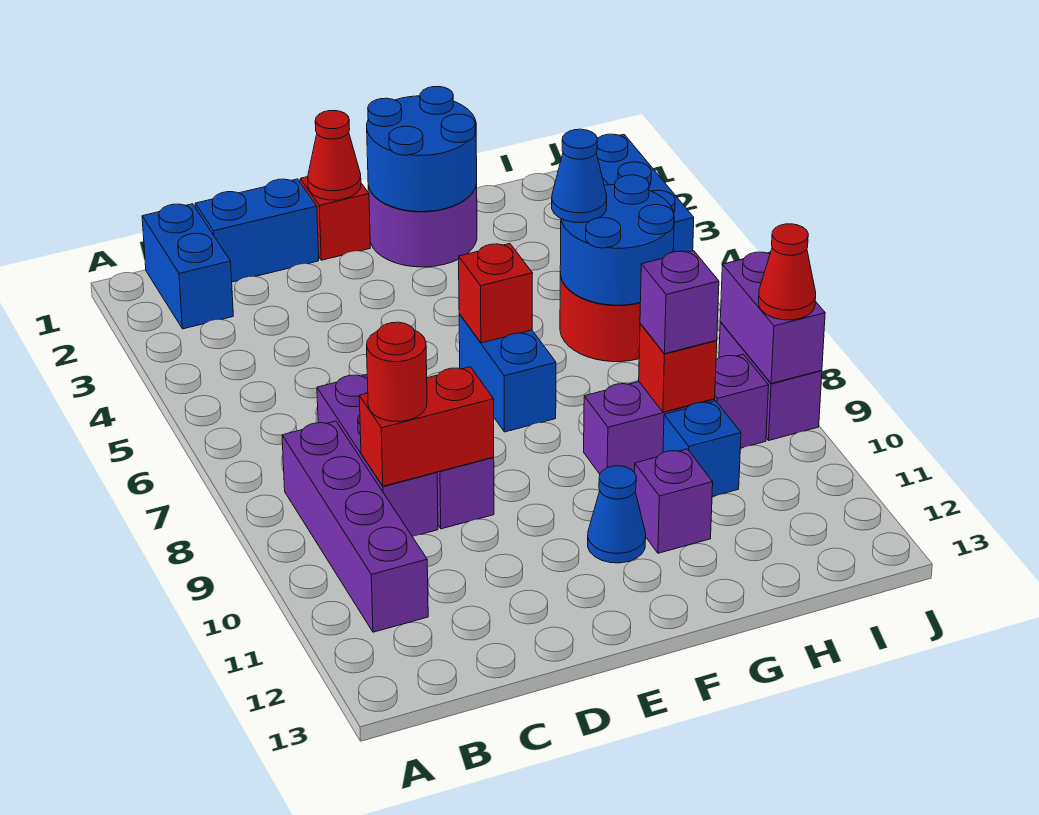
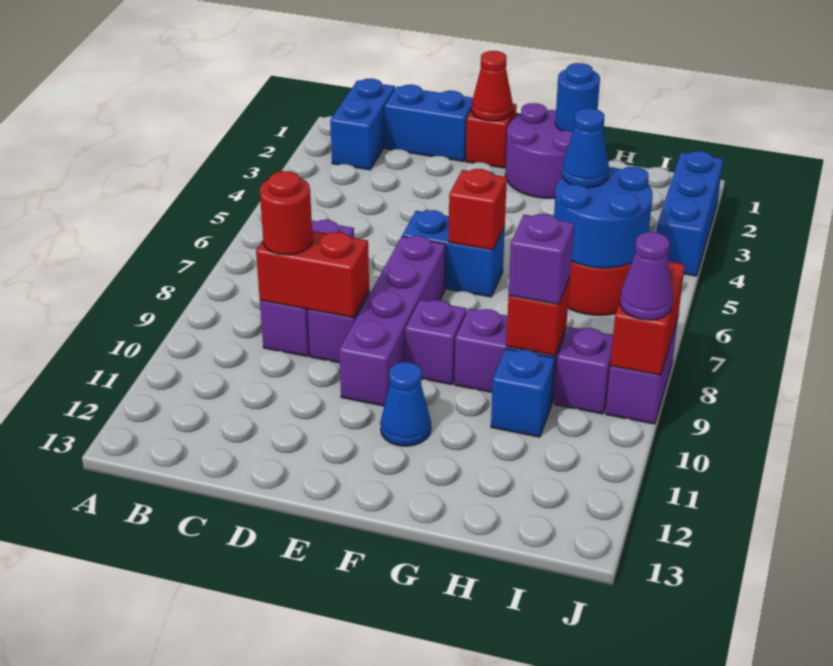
purple brick B8:B11 level 1 -> purple brick E7:E10 level 1
blue round brick F1:G2 level 2 -> blue round brick G1 level 2
blue brick F6:F7 level 1 -> blue brick E6:F6 level 1
purple brick G11 level 1 -> purple brick F9 level 1
purple brick J8:J9 level 2 -> red brick J8:J9 level 2
red cone J9 level 3 -> purple cone J9 level 3

